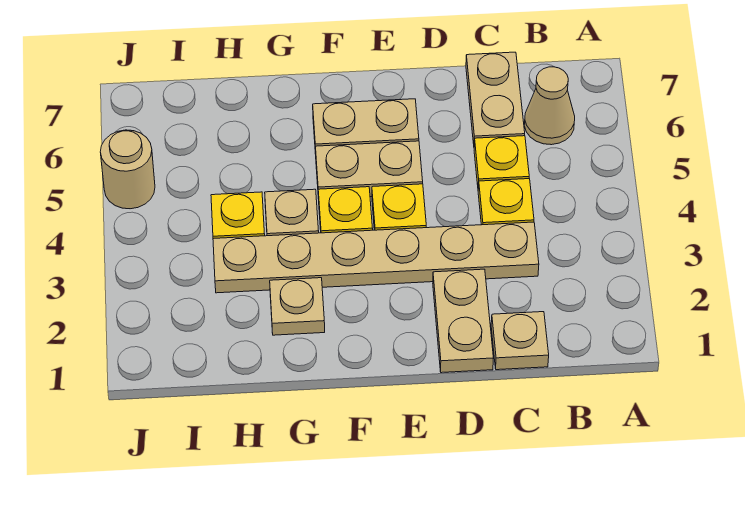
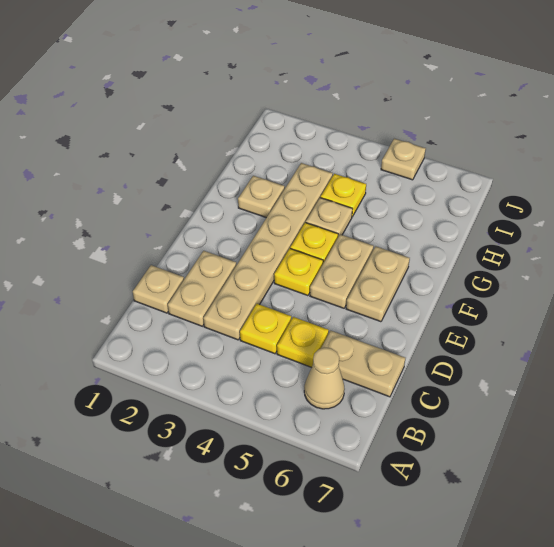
tan plate D1:D2 level 1 -> tan plate C2:D2 level 1
tan round brick J5 level 1 -> tan plate J5 level 1

